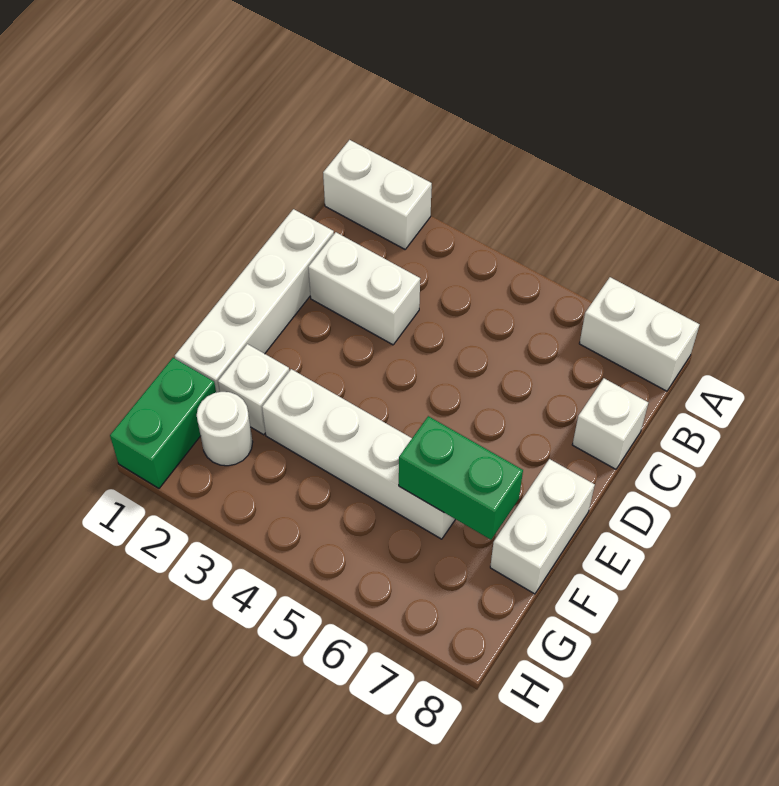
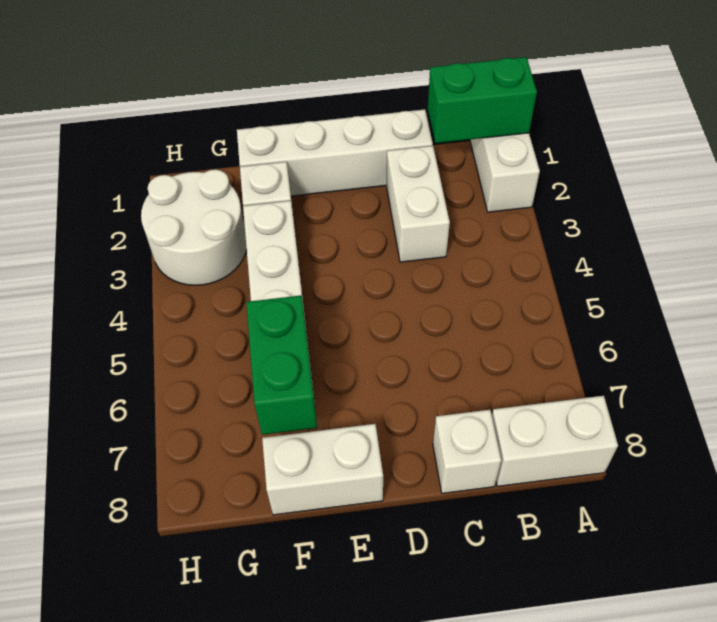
white brick A7:A8 level 1 -> white brick A8:B8 level 1
green brick G1:H1 level 1 -> green brick A1:B1 level 2
white round brick G2 level 1 -> white round brick G2:H3 level 1

